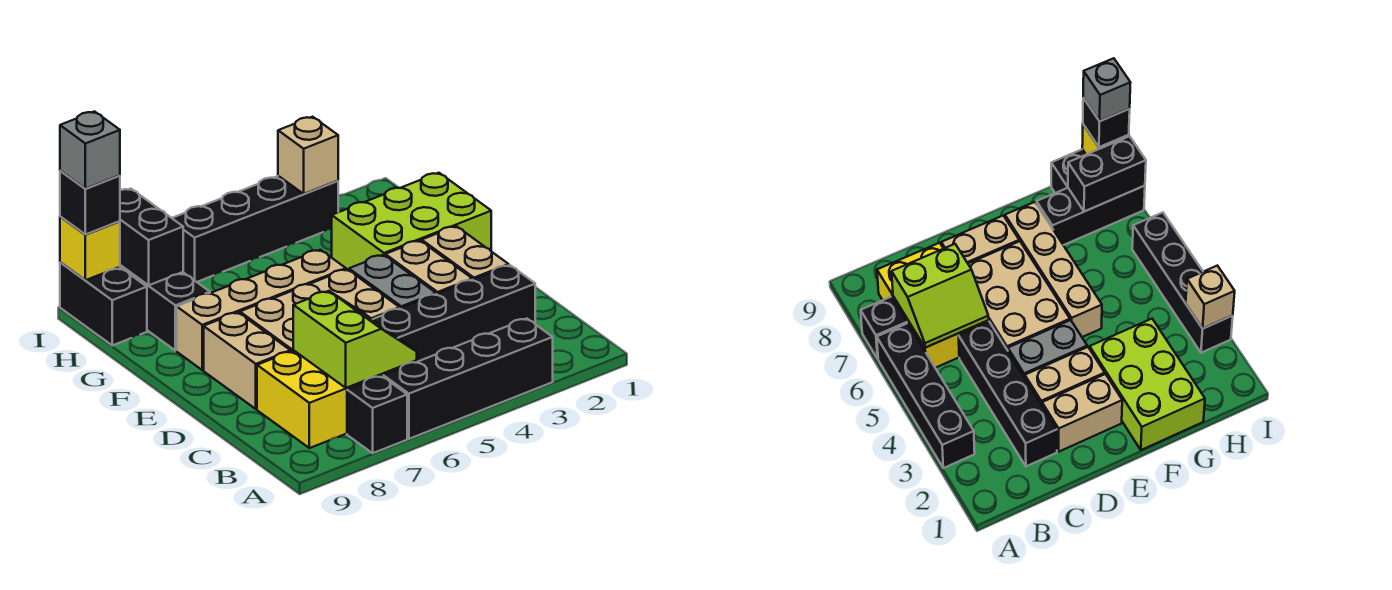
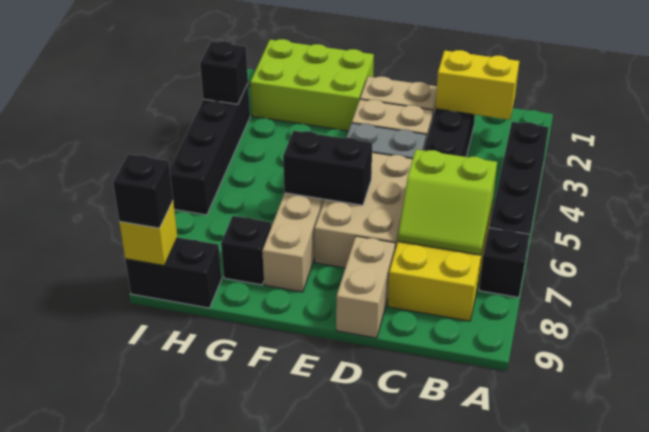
none -> yellow brick B2:C2 level 2
lime slope B6:C7 level 2 top 7 -> lime slope B6:C7 level 2 top 6
tan brick D8:E8 level 1 -> tan brick D8:D9 level 1
lime brick F1:G3 level 1 -> lime brick F1:H2 level 1
black brick G8:I8 level 1 -> black brick G8 level 1
black brick H8:I8 level 2 -> black brick E6:F6 level 2
tan brick I3 level 2 -> black brick I3 level 2
grey brick I9 level 4 -> none

